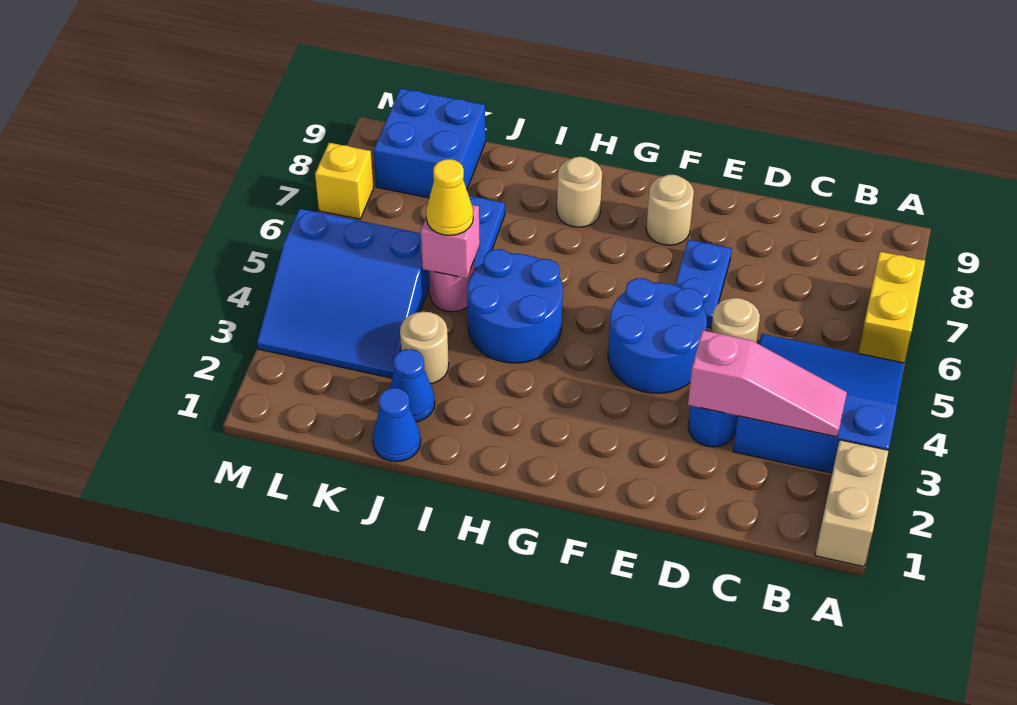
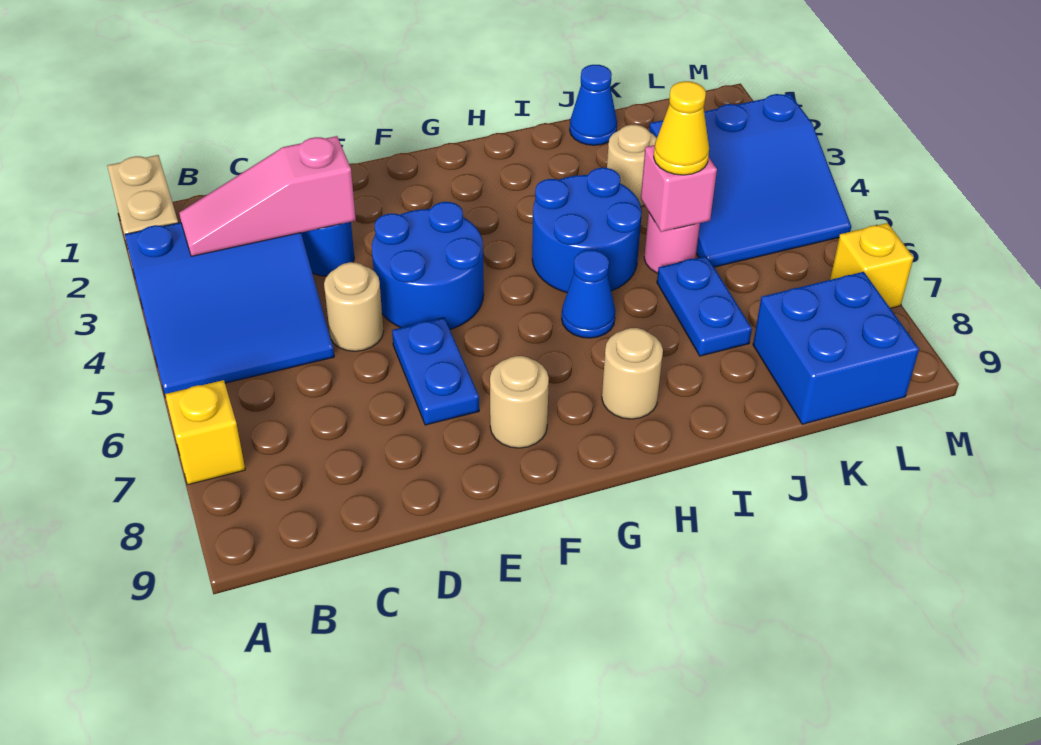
yellow brick A6:A7 level 1 -> yellow brick A7 level 1
blue cone J2 level 1 -> blue cone H6 level 1
blue slope K3:M5 level 1 top 5 -> blue slope K3:M5 level 1 top 3

